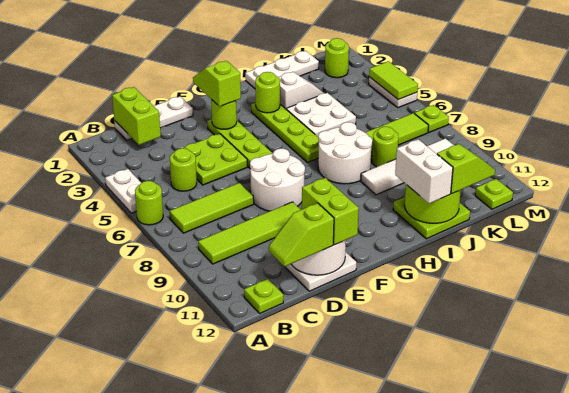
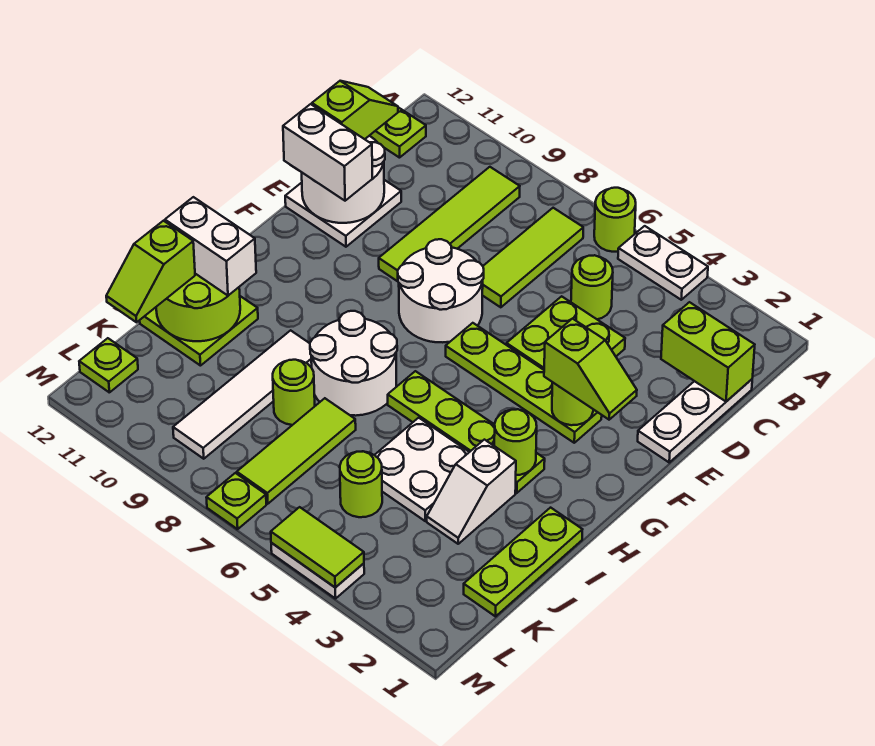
lime brick E11:E12 level 3 -> white brick E11:E12 level 3
white plate I1:K1 level 1 -> lime plate I1:K1 level 1
lime round brick L2 level 1 -> lime round brick K5 level 1

